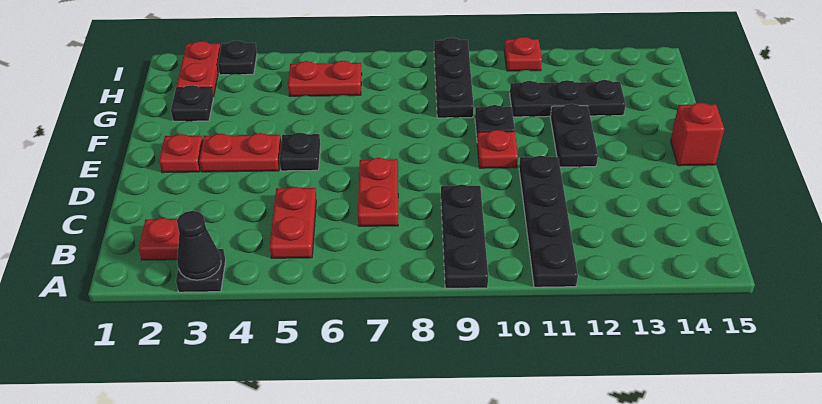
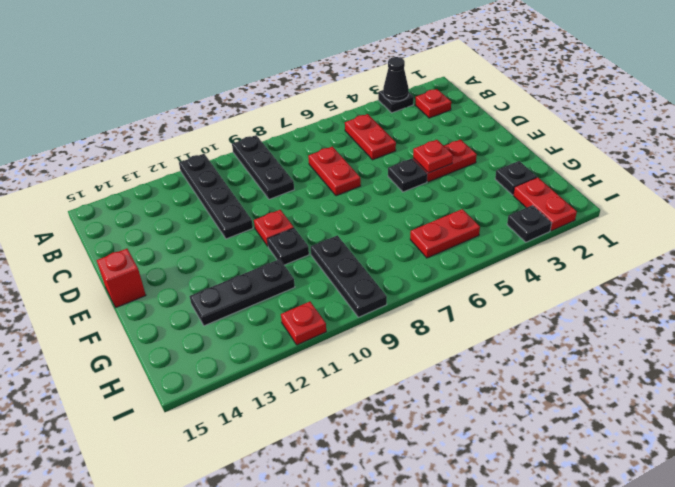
red plate E2 level 1 -> red plate E4 level 2
black plate E12:F12 level 1 -> none

